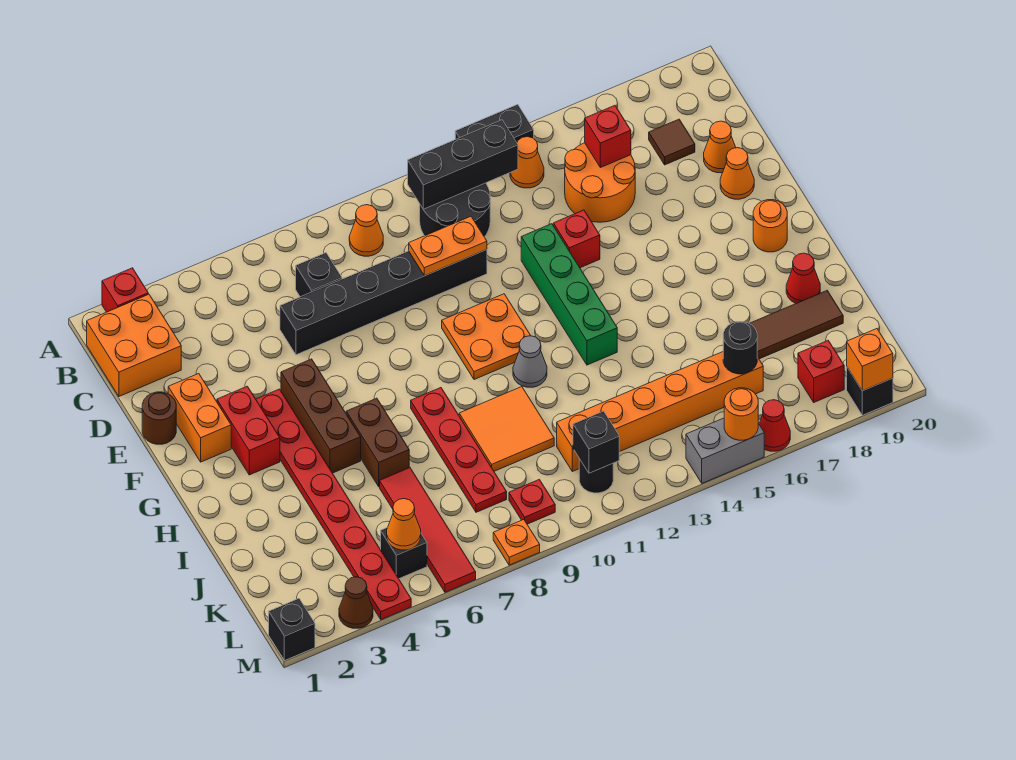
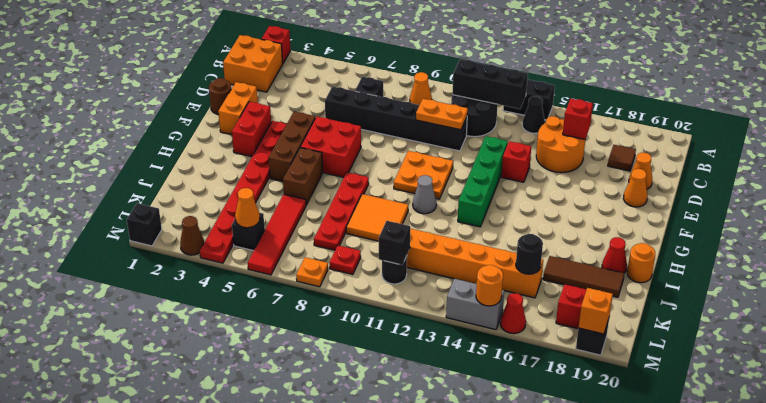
orange cone B14 level 1 -> black cone B14 level 1
none -> red brick F6:G7 level 1
orange round brick G19 level 1 -> orange round brick I20 level 1

